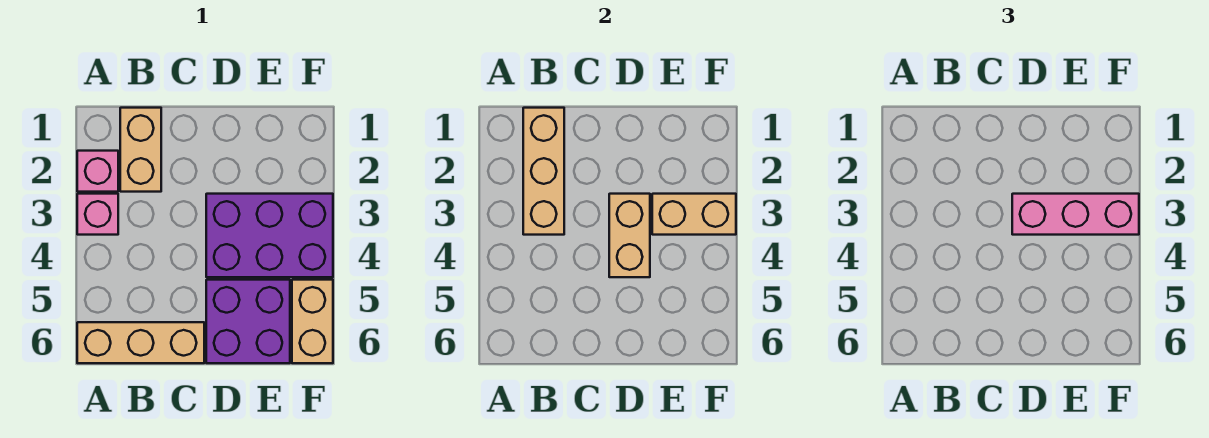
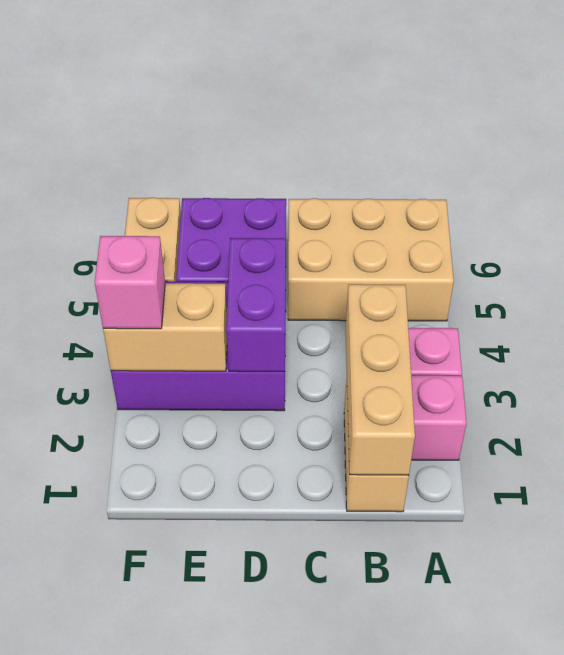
tan brick A6:C6 level 1 -> tan brick A5:C6 level 1
tan brick D3:D4 level 2 -> purple brick D3:D4 level 2
pink brick D3:F3 level 3 -> pink brick F3 level 3

